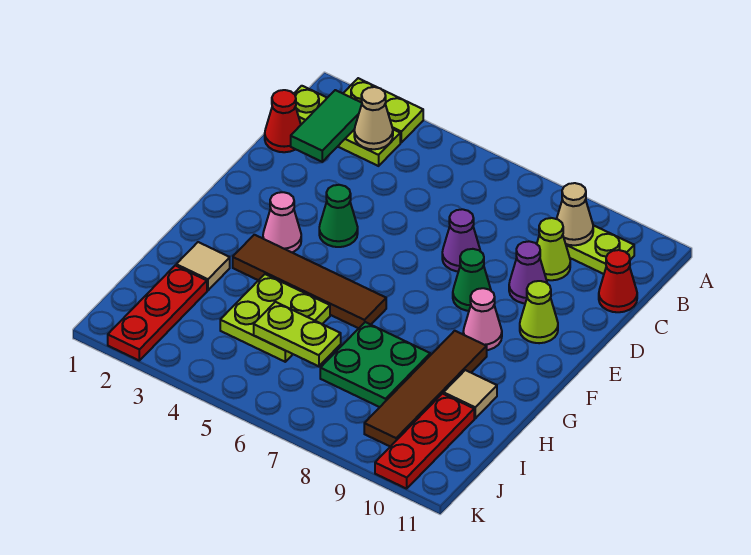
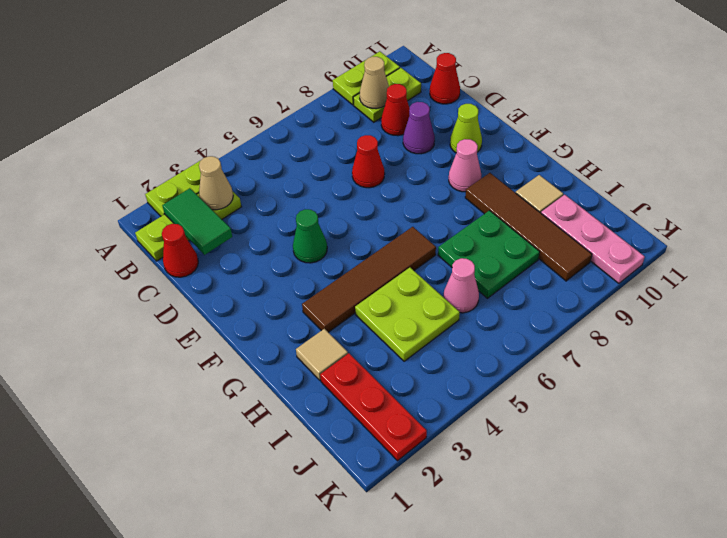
lime cone C9 level 1 -> red cone C9 level 1
purple cone D7 level 1 -> red cone D7 level 1
green cone E8 level 1 -> none
pink cone F3 level 1 -> pink cone I6 level 1
lime plate I5:I6 level 2 -> lime plate A9:A10 level 1
red plate I10:K10 level 1 -> pink plate I10:K10 level 1

